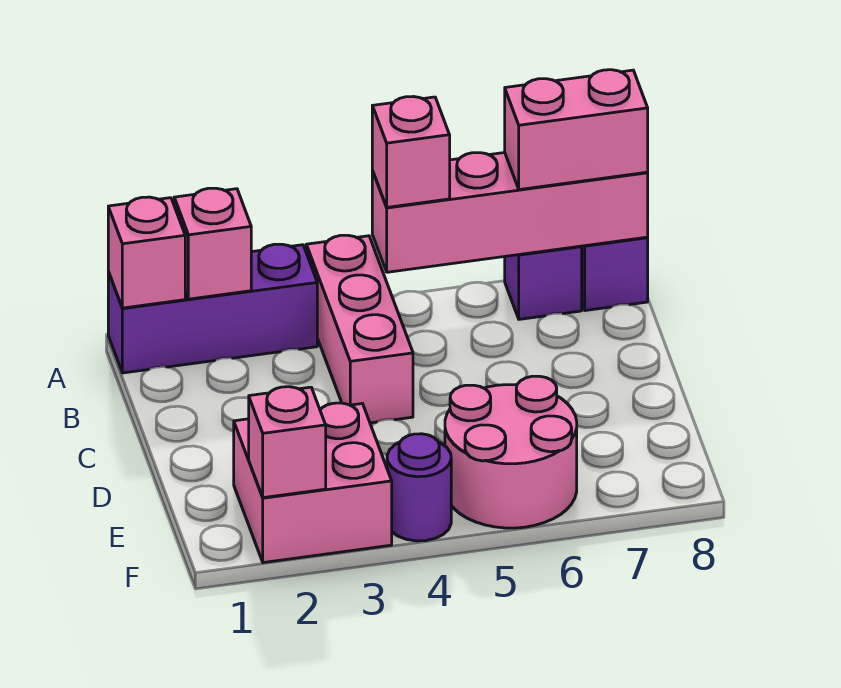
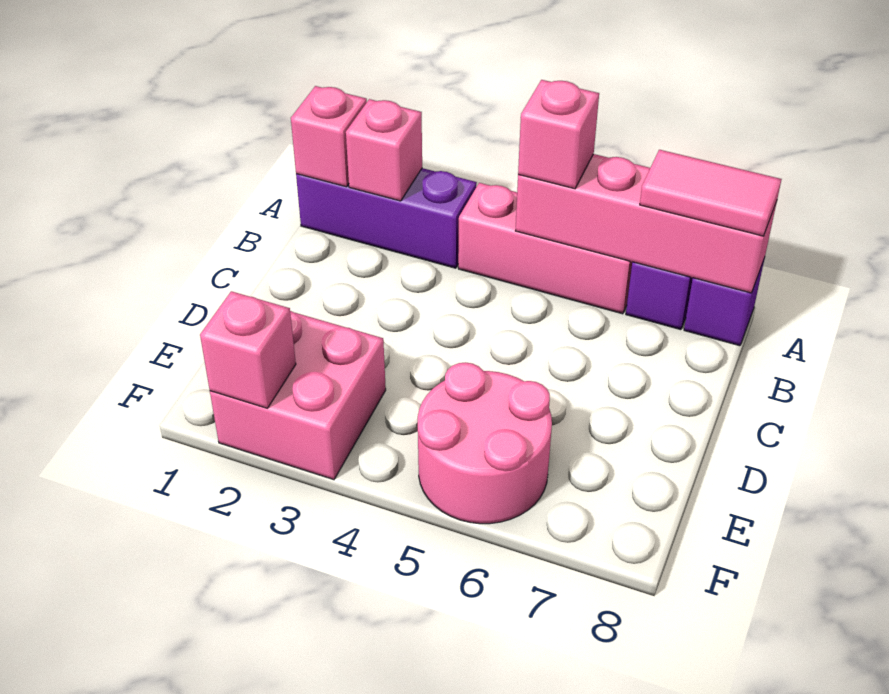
pink brick A4:C4 level 1 -> pink brick A4:A6 level 1
pink brick A7:A8 level 3 -> pink tile A7:A8 level 3
purple round brick F4 level 1 -> none

